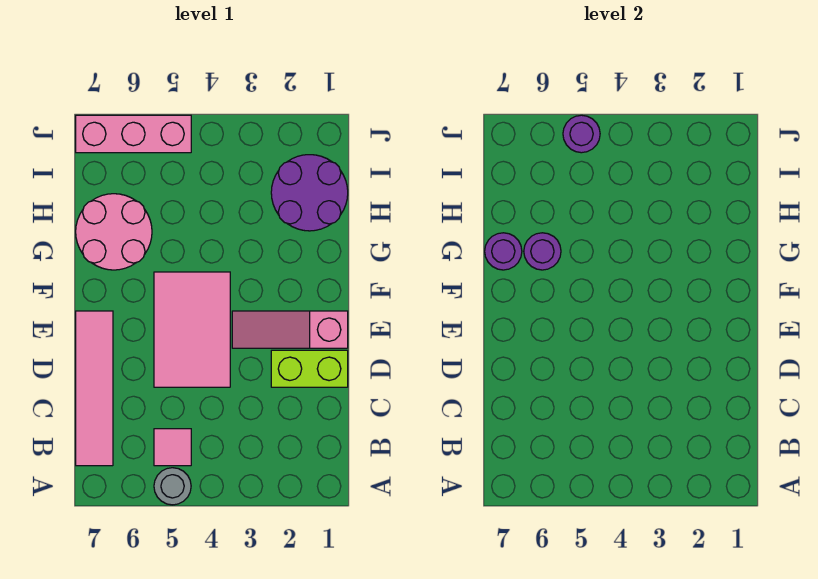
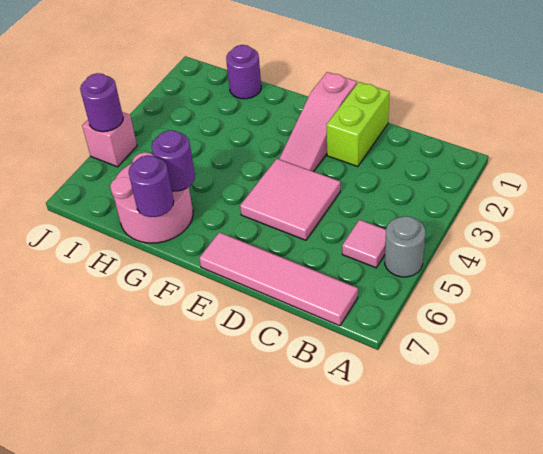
pink tile D4:F5 level 1 -> pink tile D4:E5 level 1
purple round brick H1:I2 level 1 -> purple round brick H1 level 1
pink brick J5:J7 level 1 -> pink brick J5 level 1

